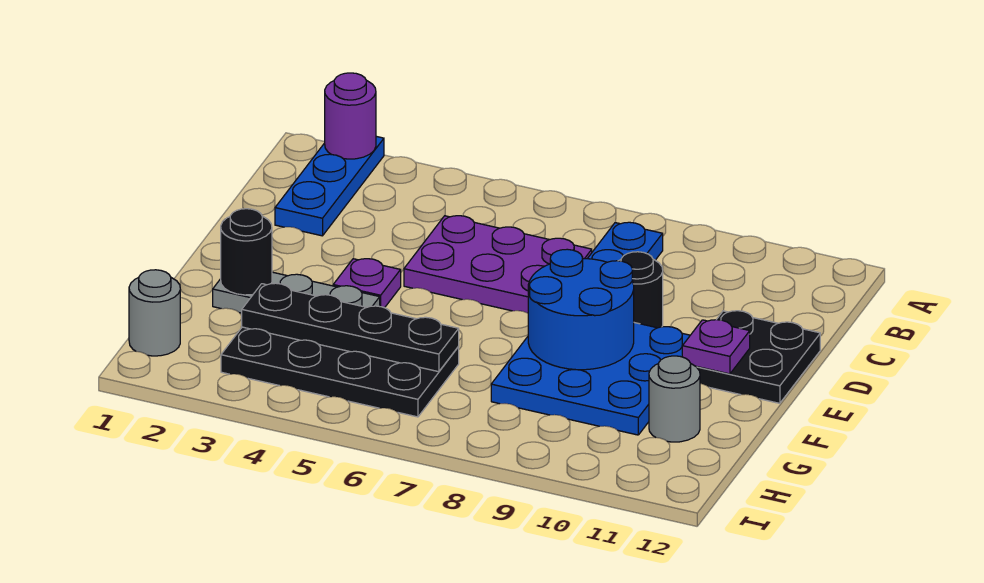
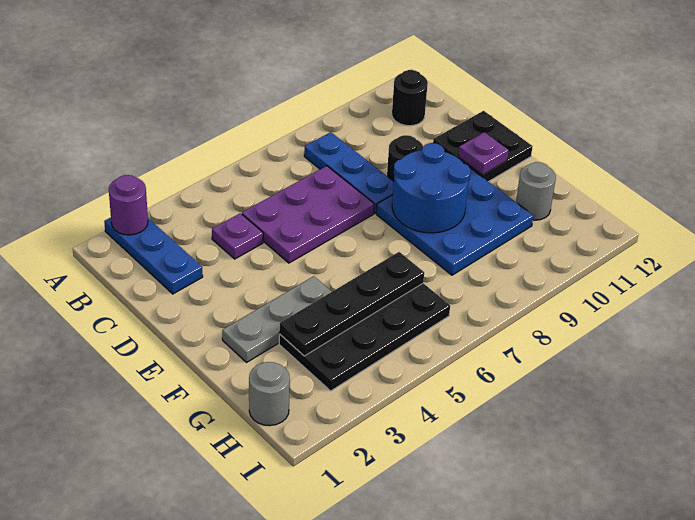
purple plate E4 level 1 -> purple plate C4 level 1
black round brick F2 level 2 -> black round brick B11 level 1

